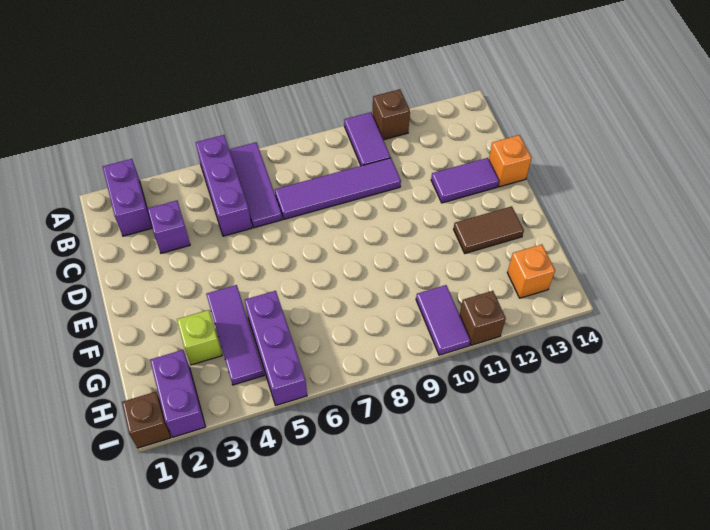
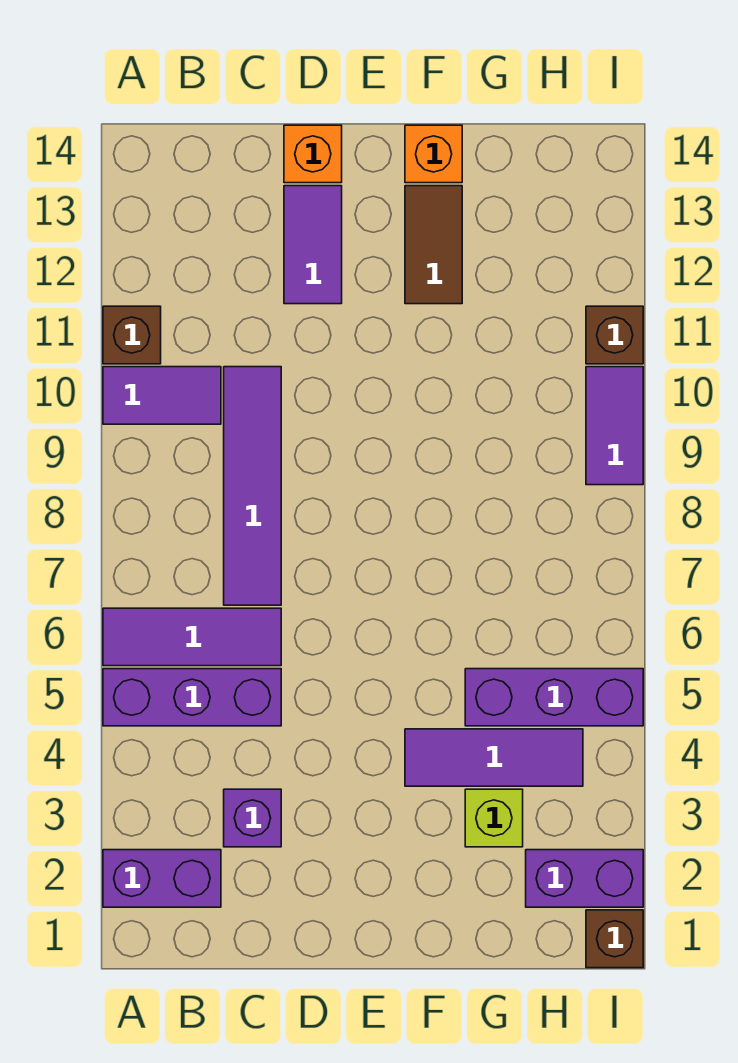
purple tile H10:I10 level 1 -> purple tile I9:I10 level 1
orange brick H13 level 1 -> orange brick F14 level 1

